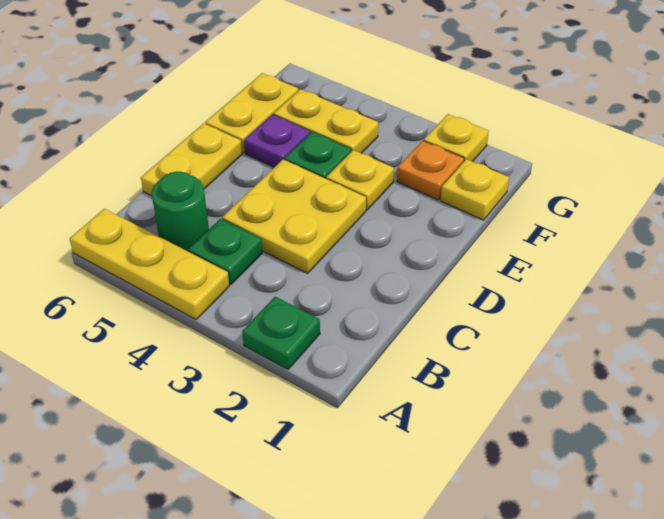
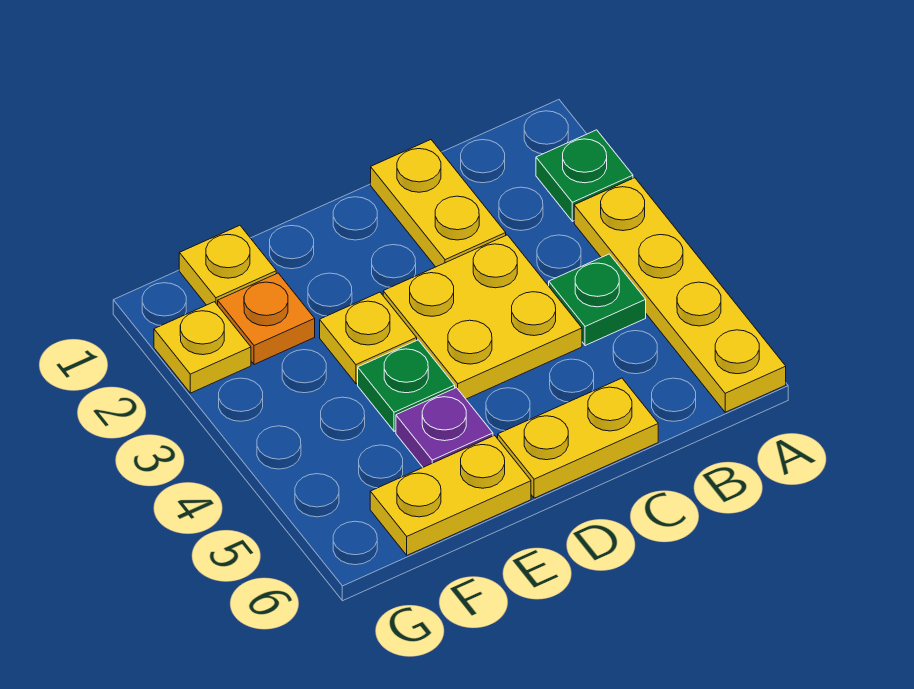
yellow plate A4:A6 level 1 -> yellow plate A3:A6 level 1
green round brick B5 level 1 -> none
yellow plate F4:F5 level 1 -> yellow plate C1:C2 level 1

